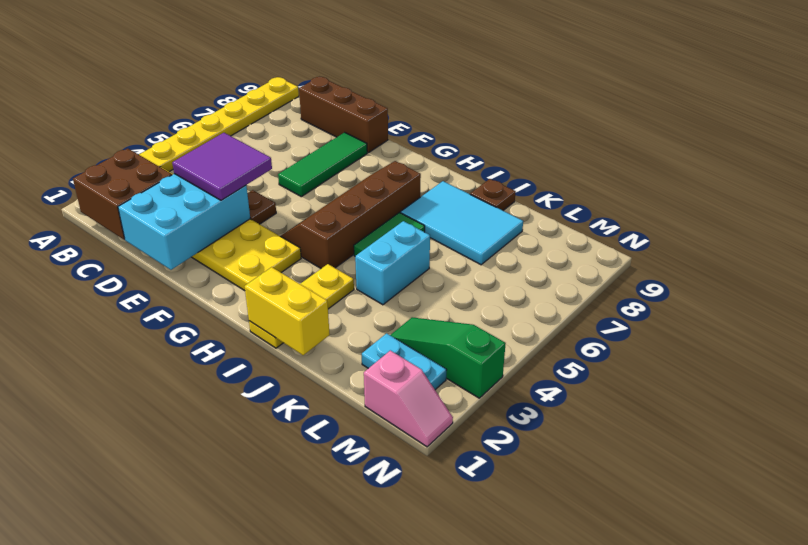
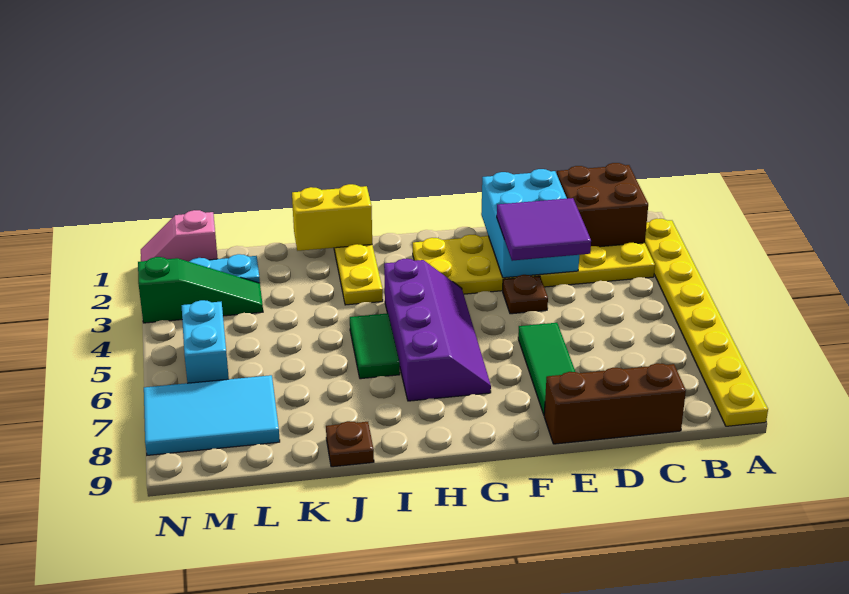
brown slope G4:H7 level 1 top H -> purple slope G4:H7 level 1 top H
cyan tile I7:K8 level 1 -> cyan tile L7:N8 level 1
cyan brick J4:J5 level 1 -> cyan brick M5:M6 level 1

